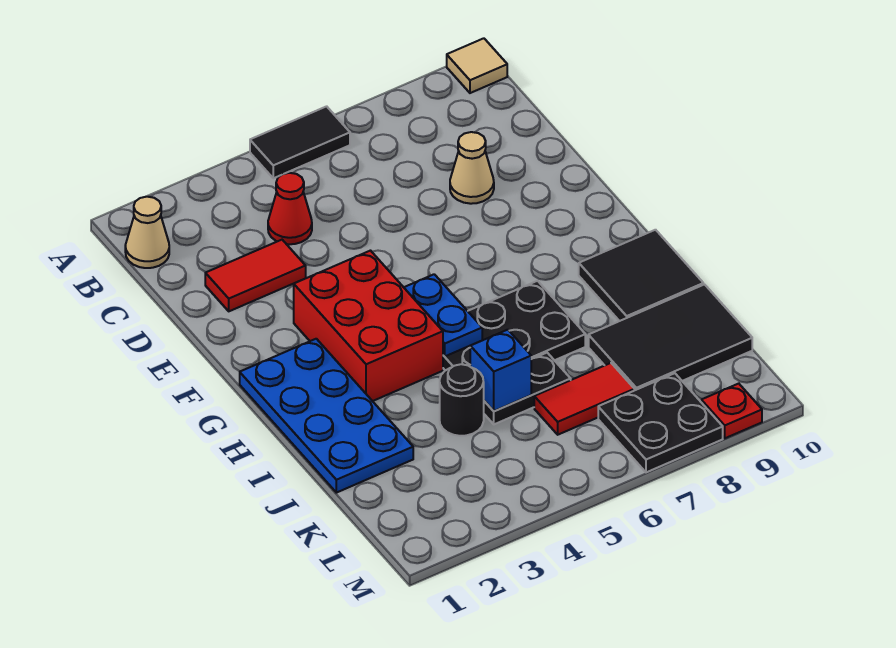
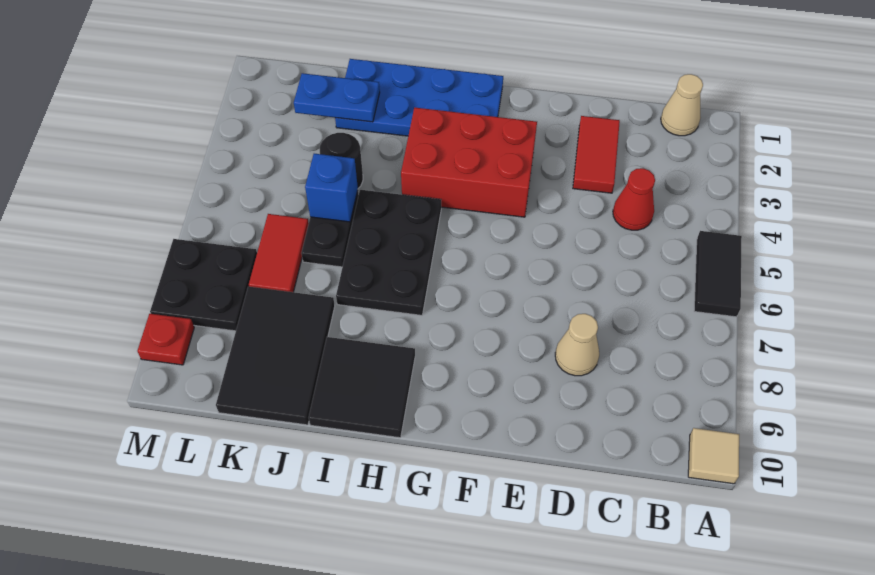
blue plate G5:H5 level 2 -> blue plate J2:K2 level 2

